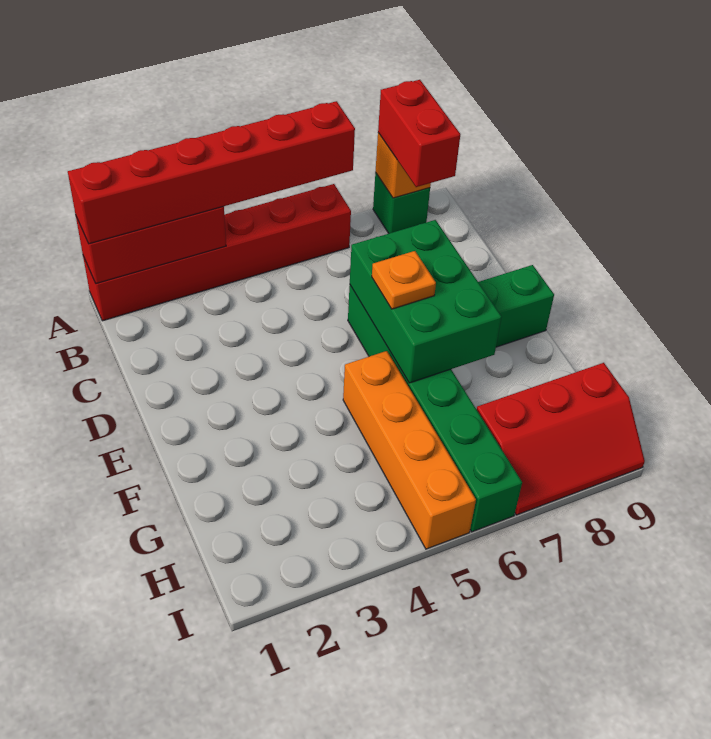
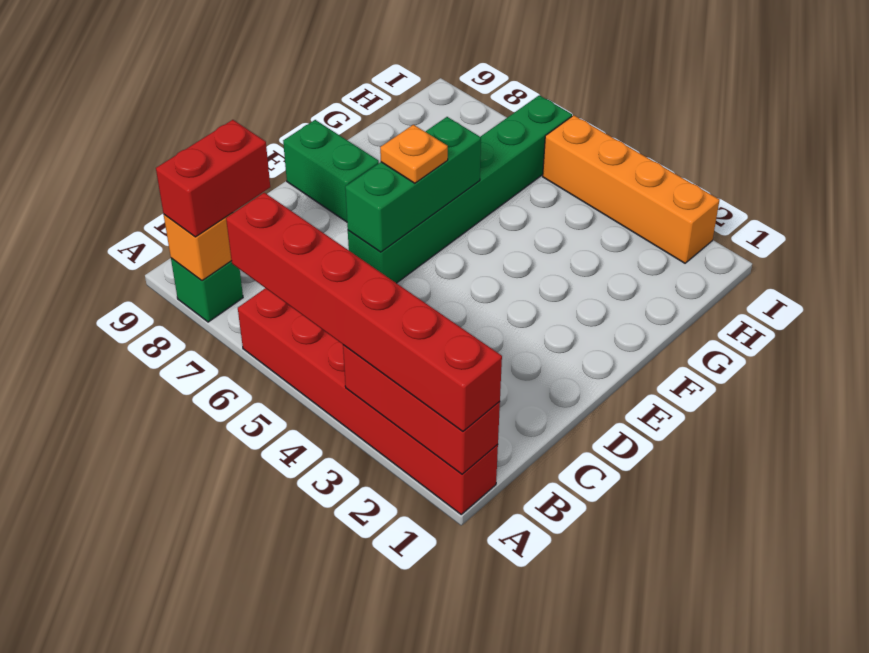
green brick D6:F7 level 2 -> green brick D6:F6 level 2
orange brick F5:I5 level 1 -> orange brick I2:I5 level 1
red slope H7:I9 level 1 top H -> none

